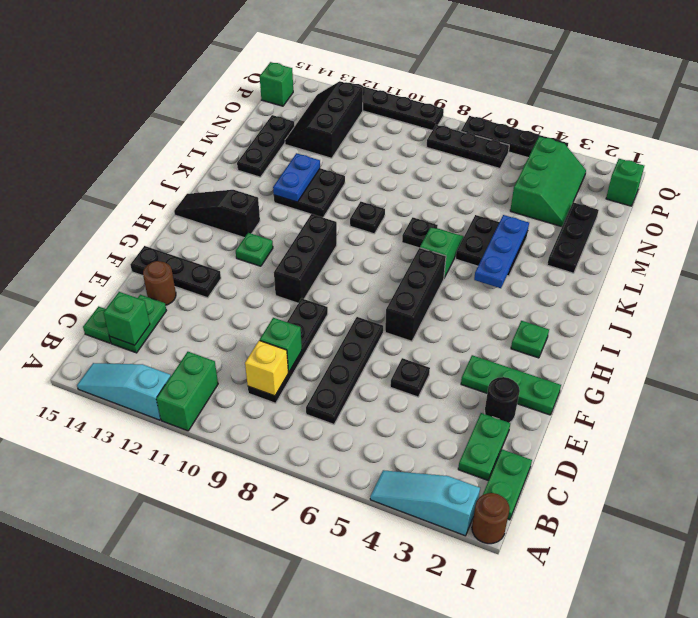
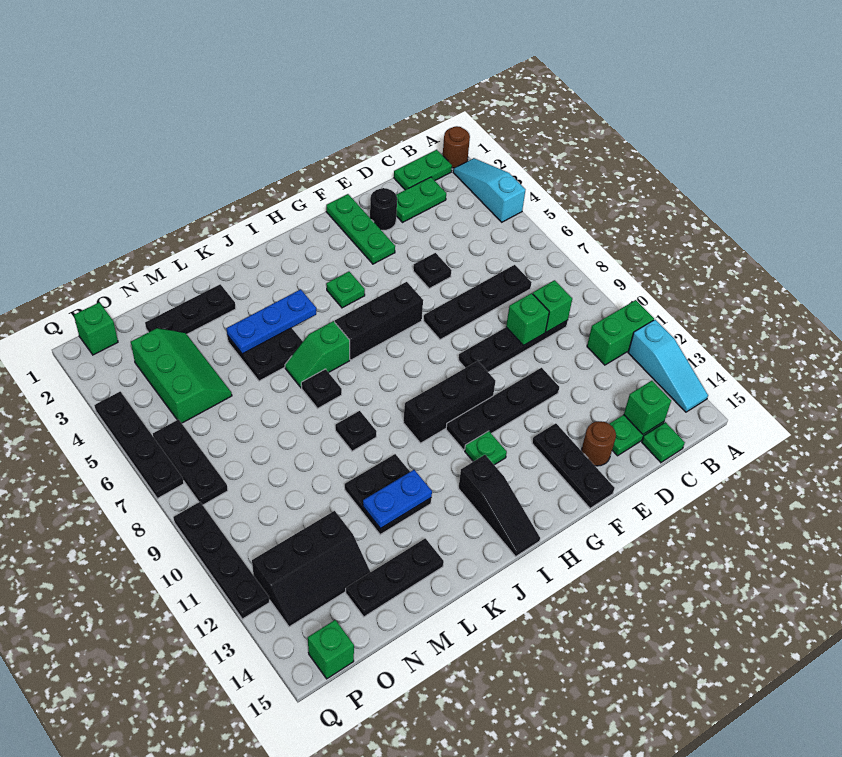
cyan slope A2:A4 level 1 top 2 -> cyan slope A2:A4 level 1 top 4
yellow brick C9 level 2 -> green brick C9 level 2
none -> black plate E11:H11 level 1
green plate H2 level 1 -> green plate H4 level 1
green slope N3:P4 level 1 top 4 -> green slope N3:O5 level 1 top O

